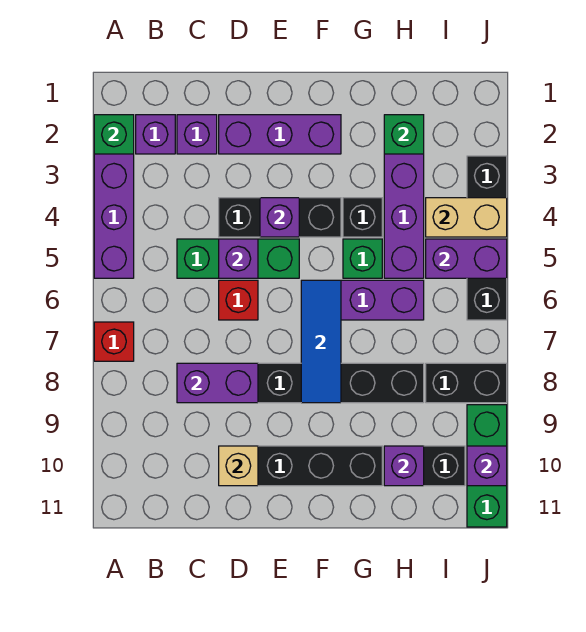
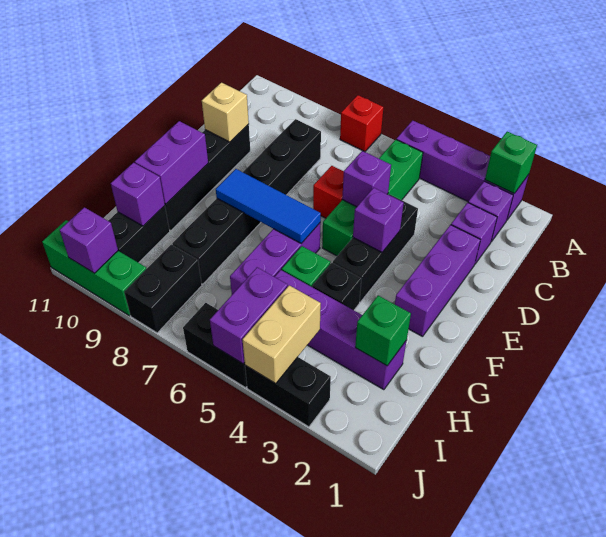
green brick C5:E5 level 1 -> green brick B5:E5 level 1
purple brick C8:D8 level 2 -> purple brick F10:G10 level 2

